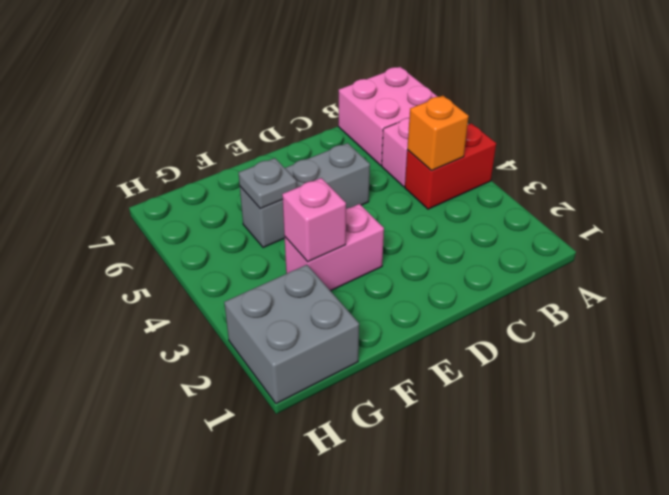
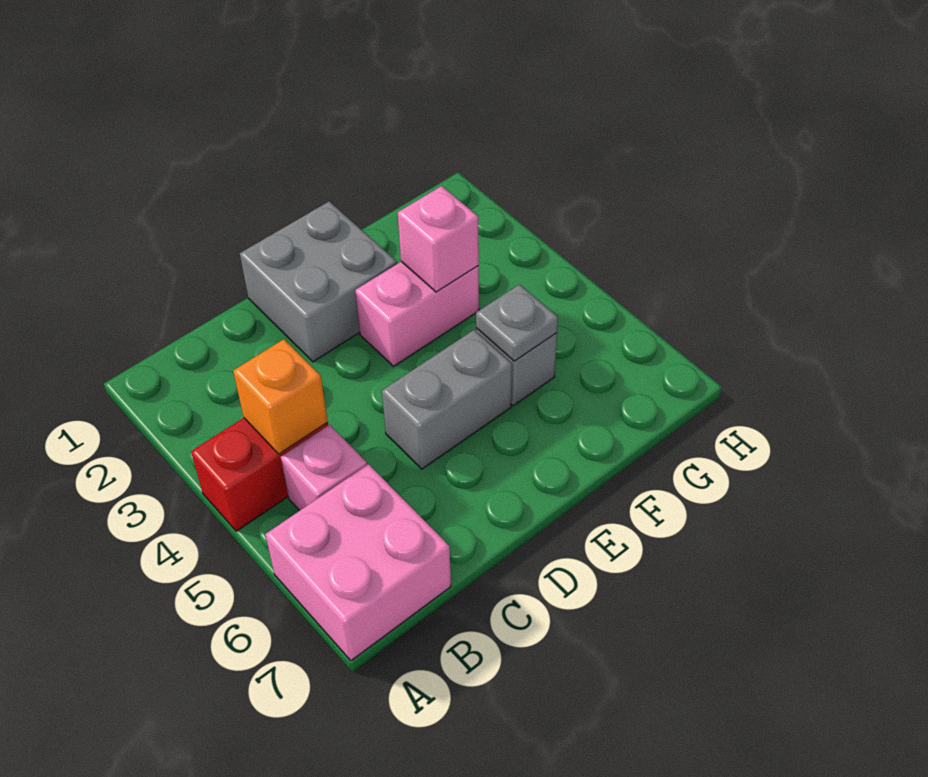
grey brick G1:H2 level 1 -> grey brick D1:E2 level 1

